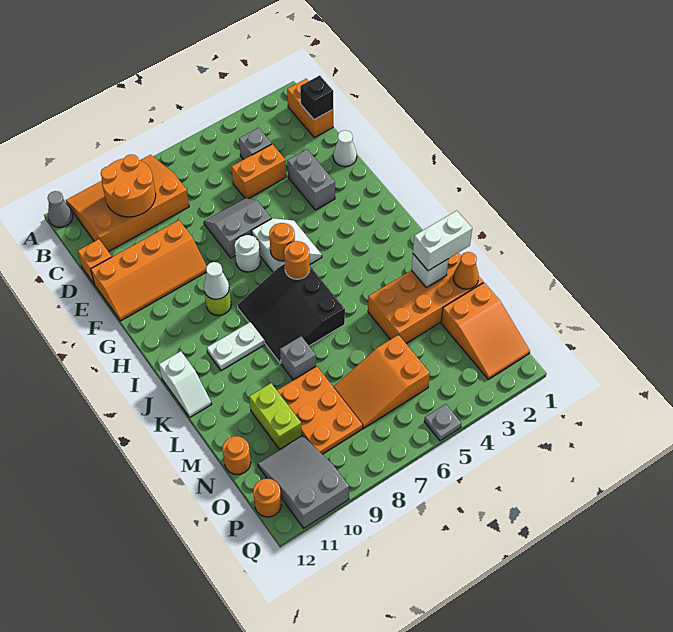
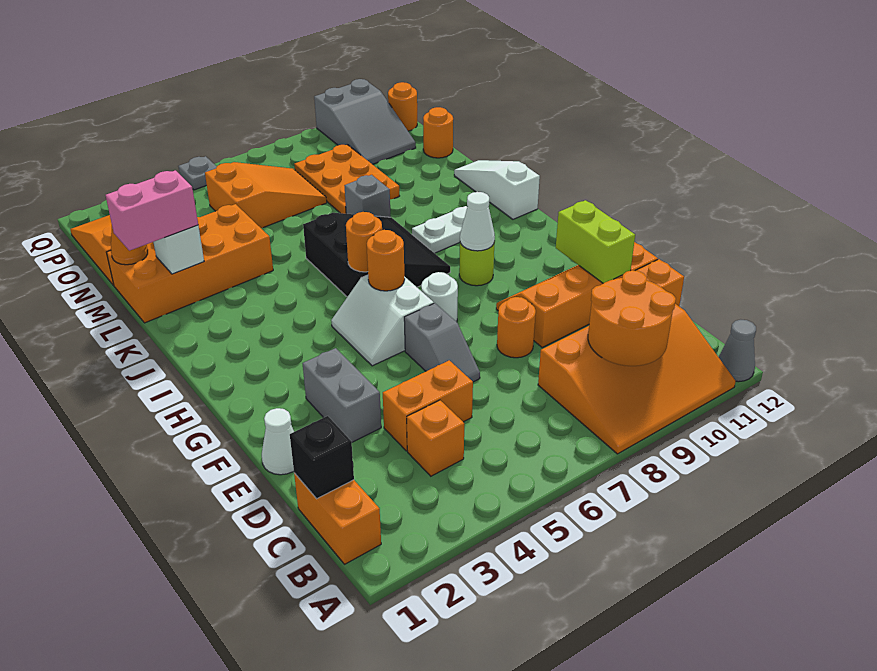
grey brick C4 level 1 -> orange brick C4 level 1
grey slope E6:F7 level 1 top F -> grey slope E6:F6 level 1 top F
none -> orange round brick E8 level 1
white slope J12:K12 level 1 top J -> white slope J12:L12 level 1 top J
white brick L1:L2 level 3 -> pink brick L1:L2 level 3
lime brick M10:N10 level 1 -> lime brick E11:F11 level 2

